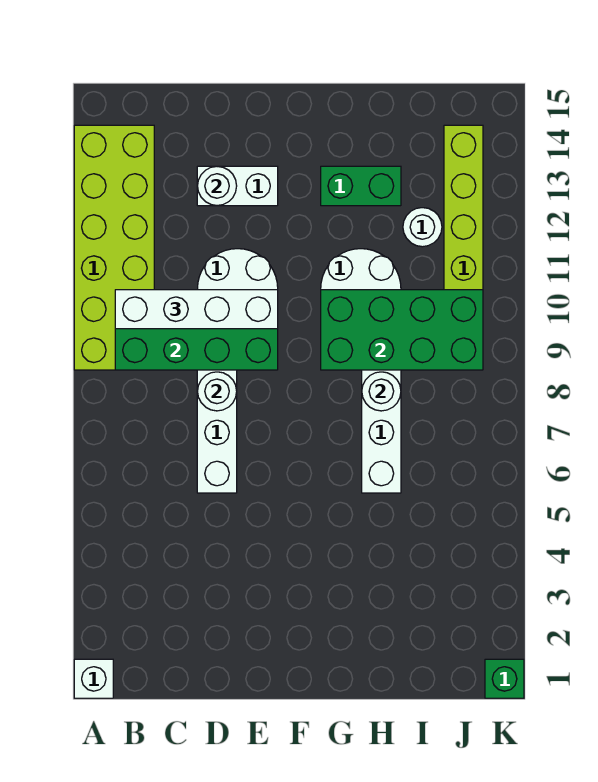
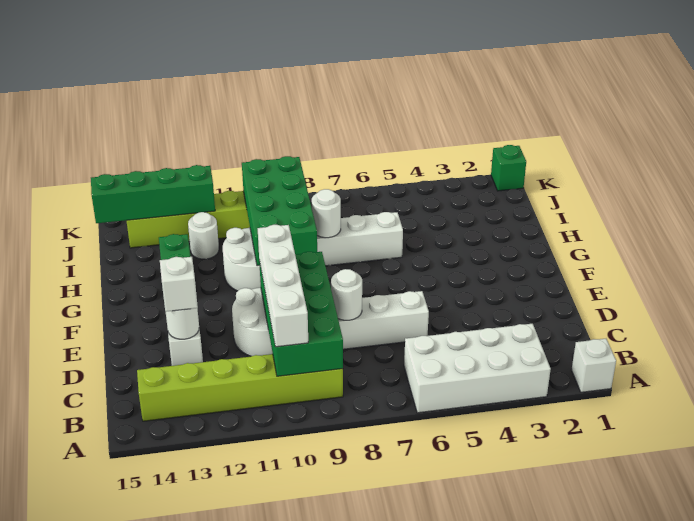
none -> white brick A3:B6 level 1
lime brick A9:B14 level 1 -> lime brick B9:B14 level 1
none -> white brick D13 level 3
none -> green brick J12:J15 level 2

